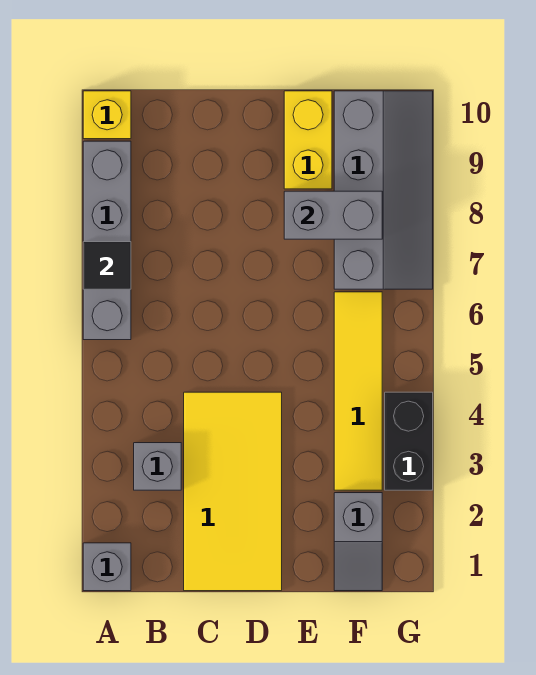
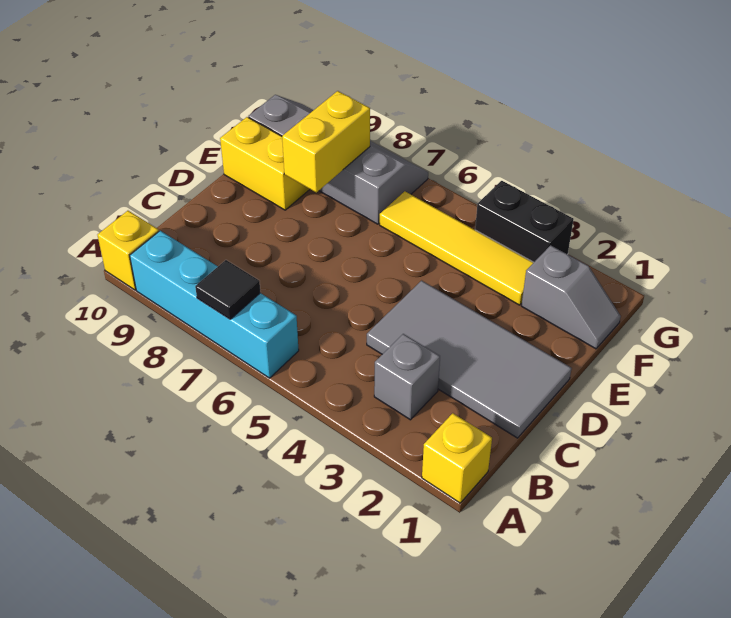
grey brick A1 level 1 -> yellow brick A1 level 1
grey brick A6:A9 level 1 -> cyan brick A6:A9 level 1
yellow tile C1:D4 level 1 -> grey tile C1:D4 level 1
grey brick E8:F8 level 2 -> yellow brick E8:F8 level 2

